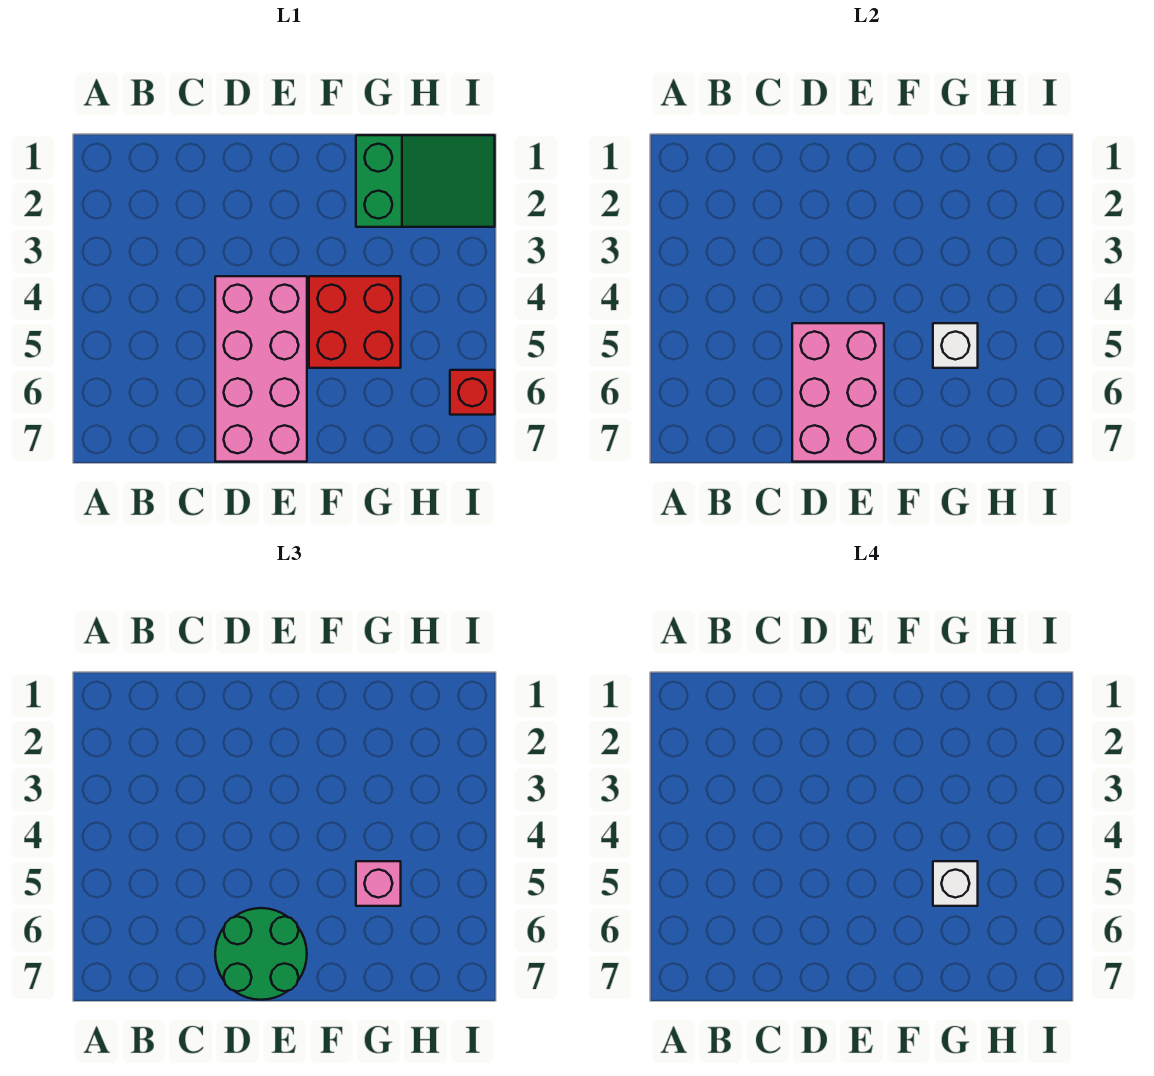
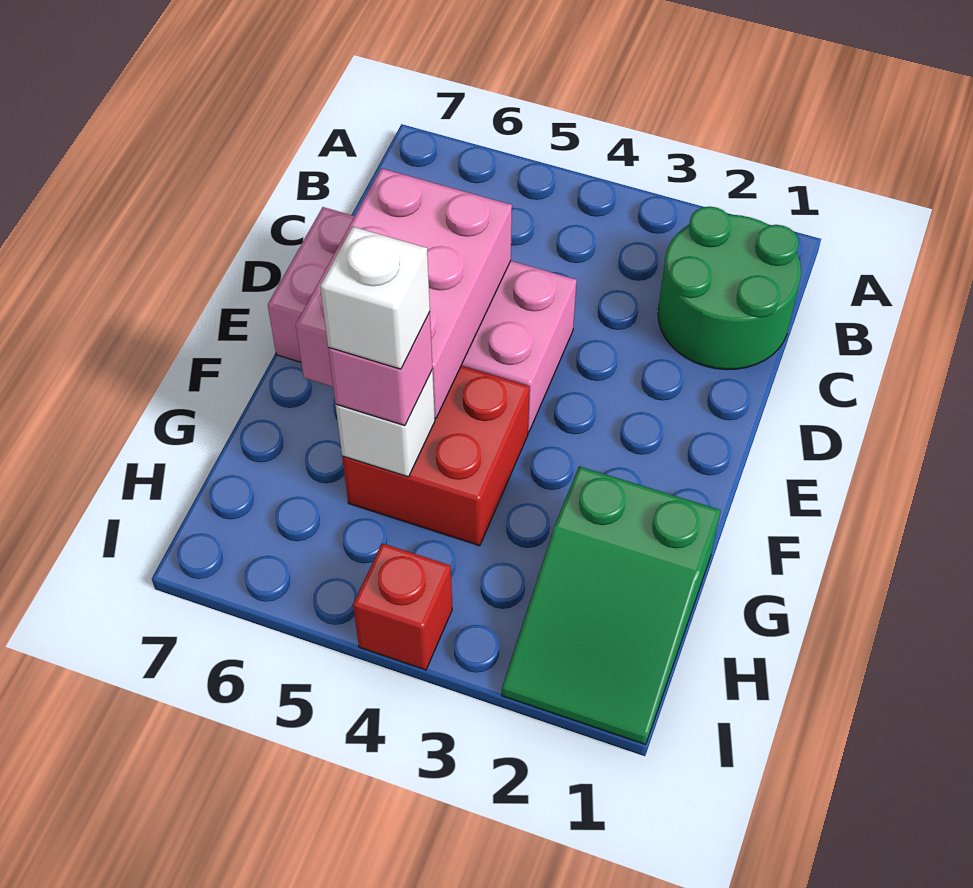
pink brick D5:E7 level 2 -> pink brick D5:F6 level 2
green round brick D6:E7 level 3 -> green round brick B1:C2 level 1
red brick I6 level 1 -> red brick I4 level 1

